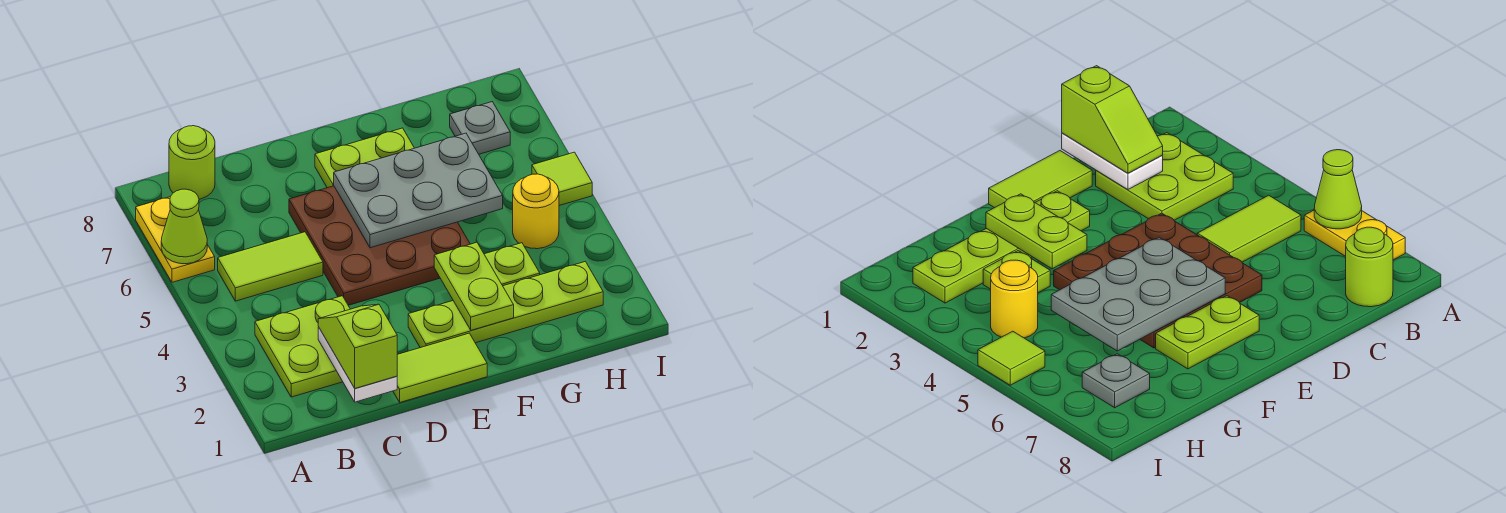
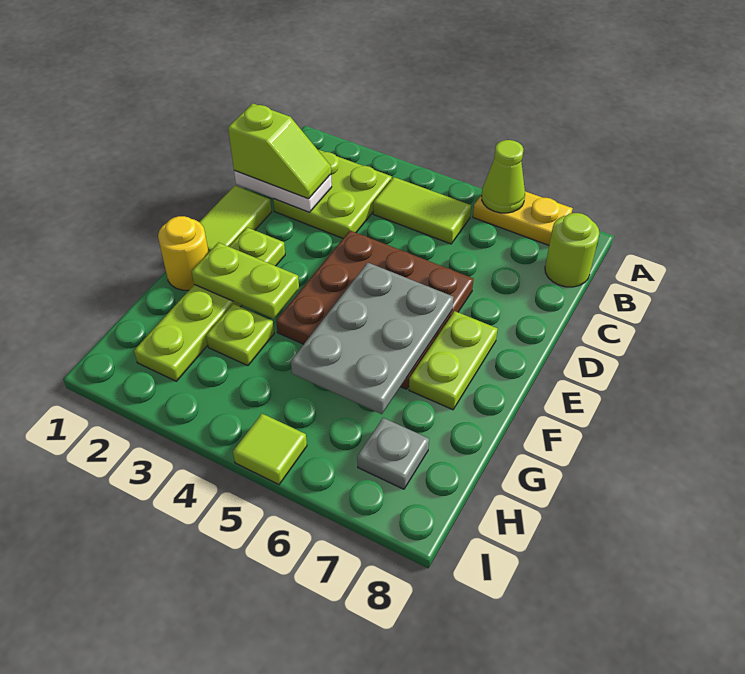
lime tile B5:C5 level 1 -> lime tile B4:B5 level 1
yellow round brick H4 level 1 -> yellow round brick F1 level 1

